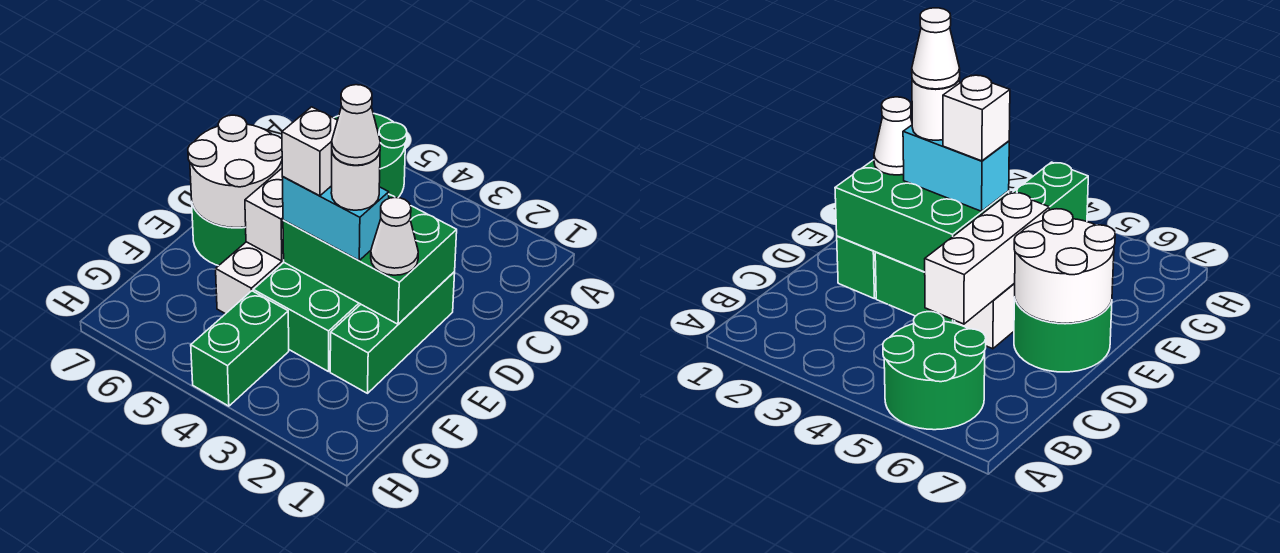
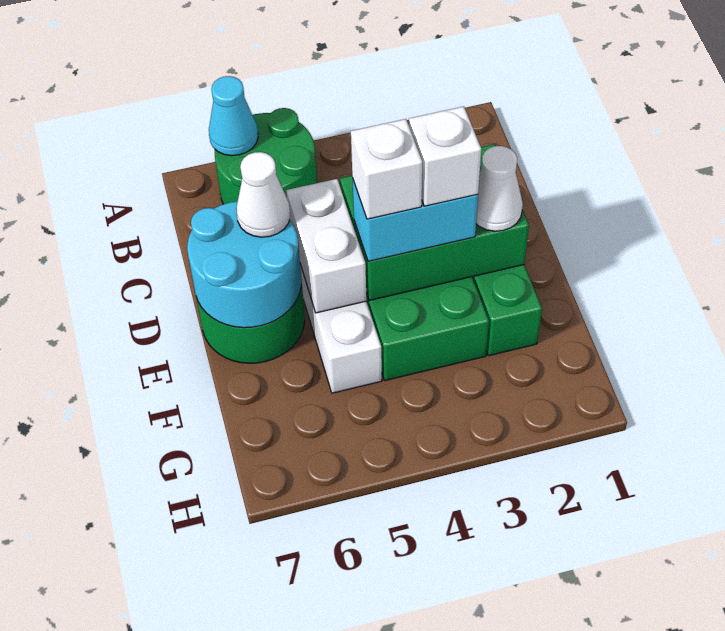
none -> cyan cone A6 level 2
white brick C5:E5 level 2 -> white brick D5:E5 level 2
white round brick D6:E7 level 2 -> cyan round brick D6:E7 level 2
white round brick E3 level 4 -> white brick E3 level 4
white cone E3 level 5 -> white cone D6 level 3
green brick G4:H4 level 1 -> none

